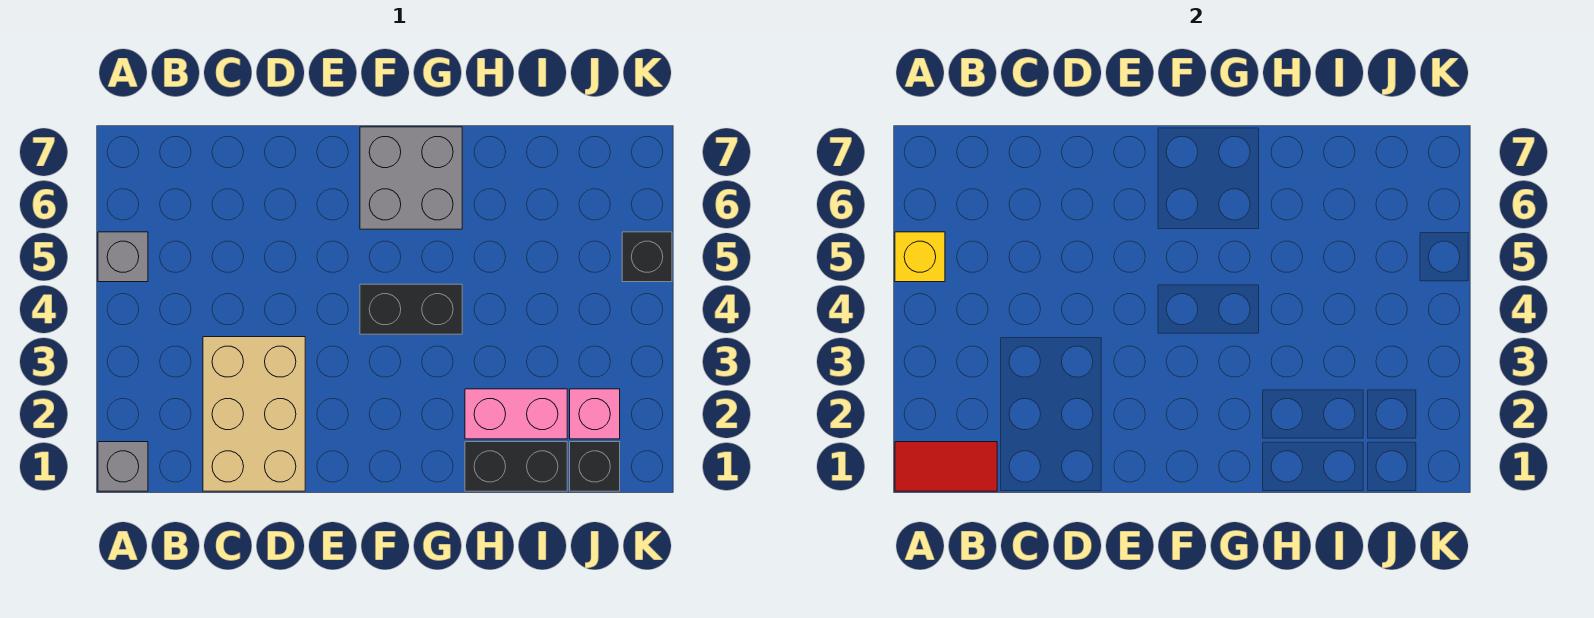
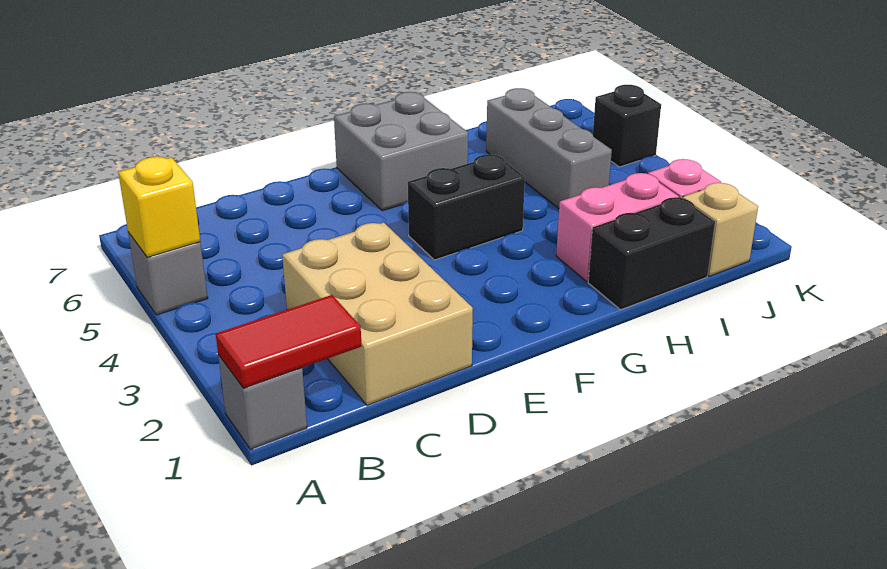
none -> grey brick I4:I6 level 1
black brick J1 level 1 -> tan brick J1 level 1

